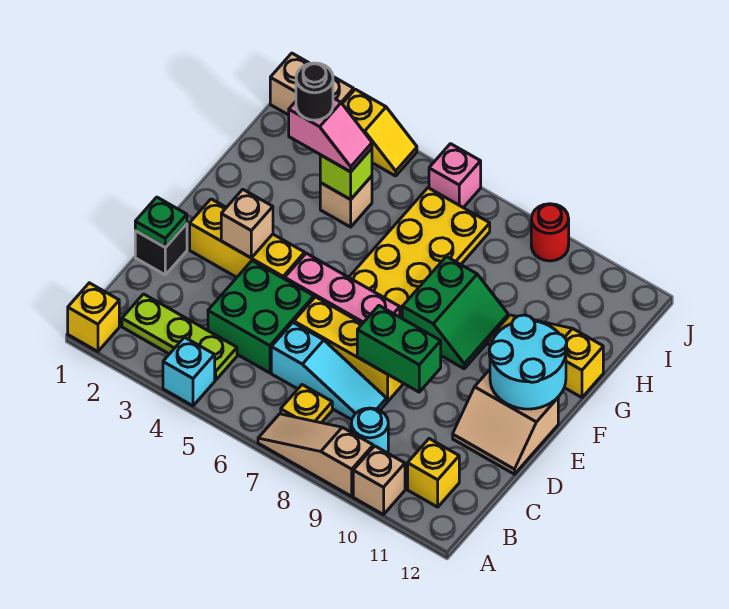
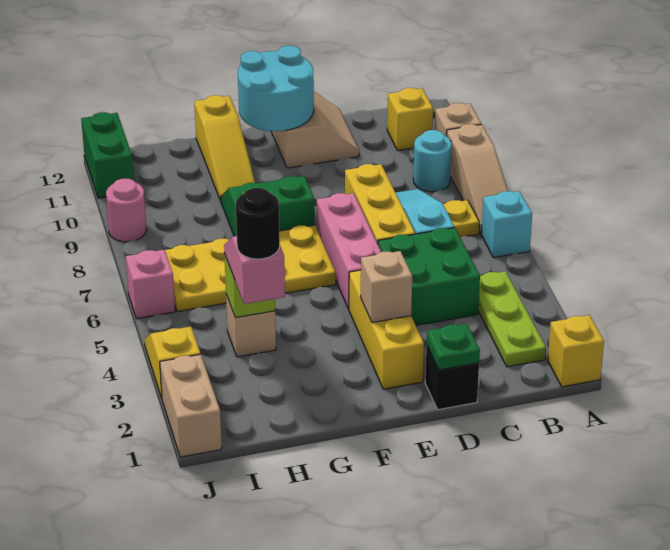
cyan brick A4 level 1 -> cyan brick A6 level 1
green brick D8:D9 level 2 -> green brick J11:J12 level 1
red round brick J9 level 1 -> pink round brick J9 level 1

